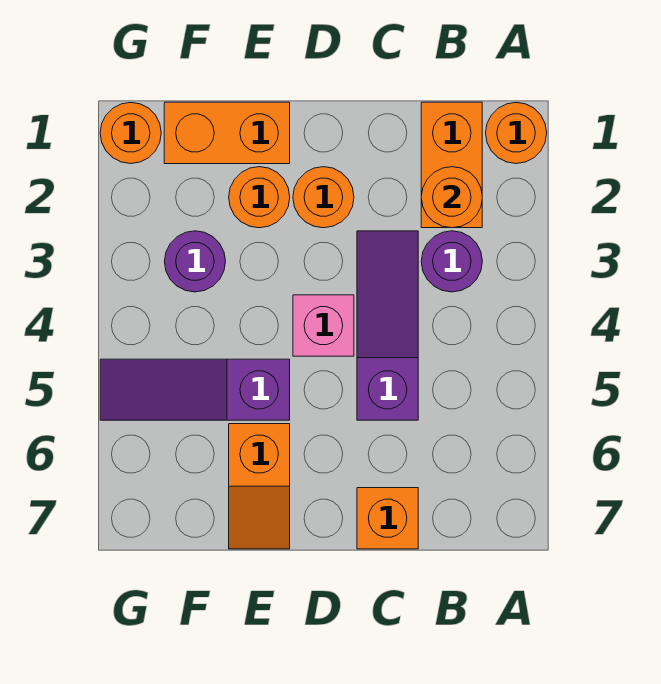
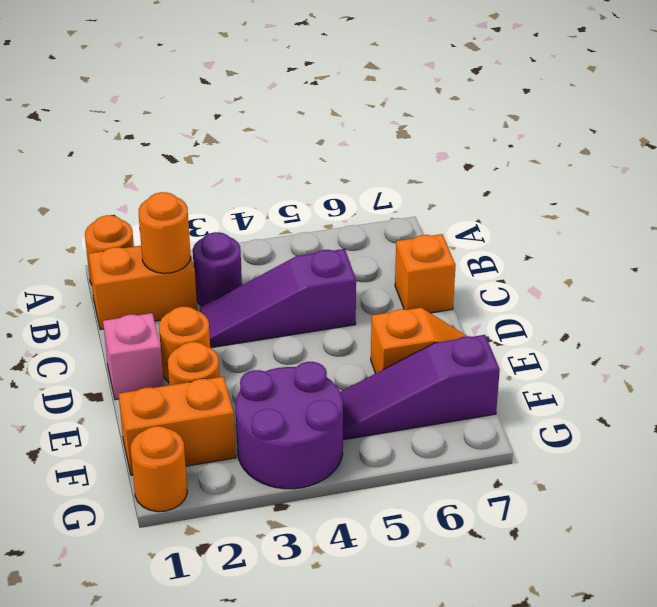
pink brick D4 level 1 -> pink brick D1 level 1
orange brick E1:F1 level 1 -> orange brick F1:F2 level 1
purple slope E5:G5 level 1 top E -> purple slope F5:F7 level 1 top 7
purple round brick F3 level 1 -> purple round brick F3:G4 level 1

